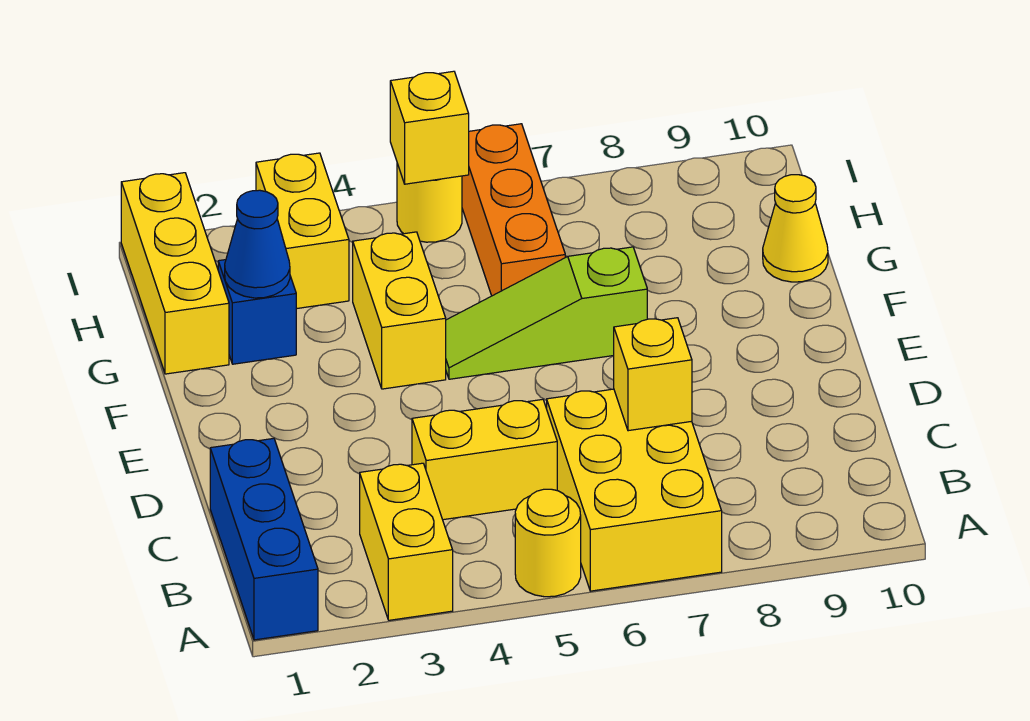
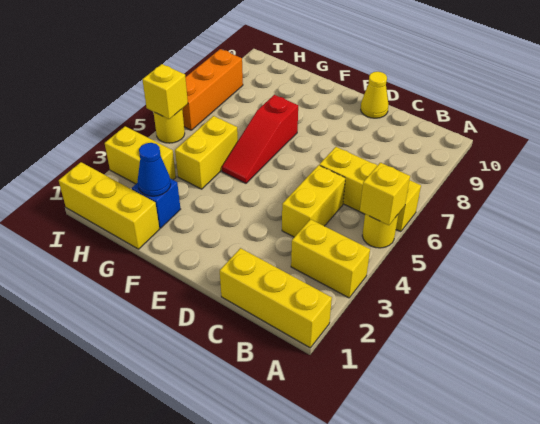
blue brick A1:C1 level 1 -> yellow brick A1:C1 level 1
yellow brick A6:C7 level 1 -> yellow brick A6:C6 level 1
yellow brick C7 level 2 -> yellow brick A5 level 2
yellow brick F4:G4 level 1 -> yellow brick G4:G5 level 1
lime slope F5:F7 level 1 top 7 -> red slope F5:F7 level 1 top 7
orange brick G6:I6 level 1 -> orange brick I6:I8 level 1
yellow cone G10 level 1 -> yellow cone D10 level 1

